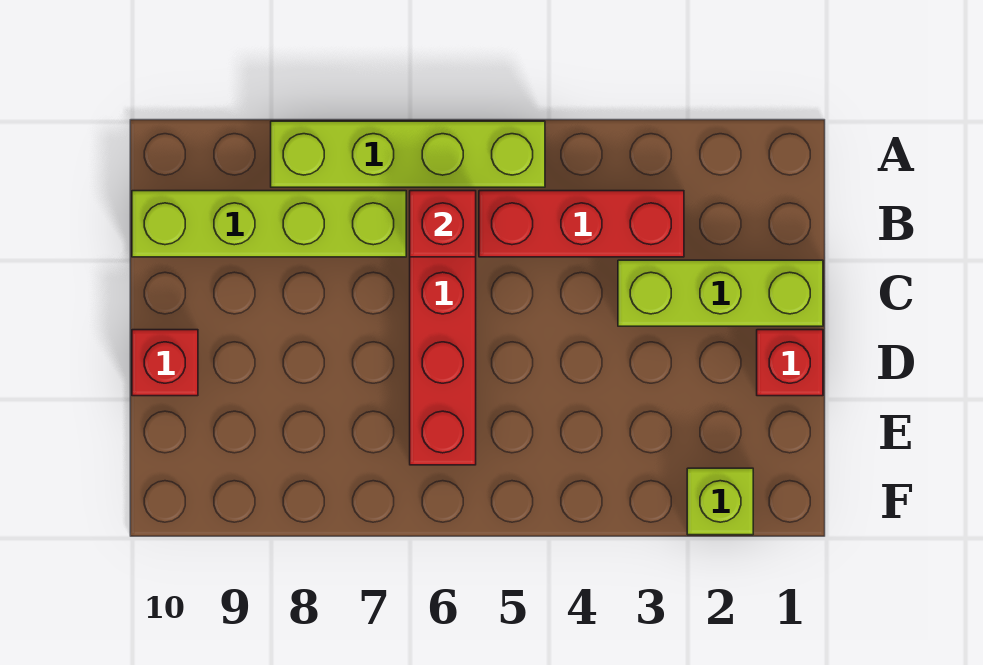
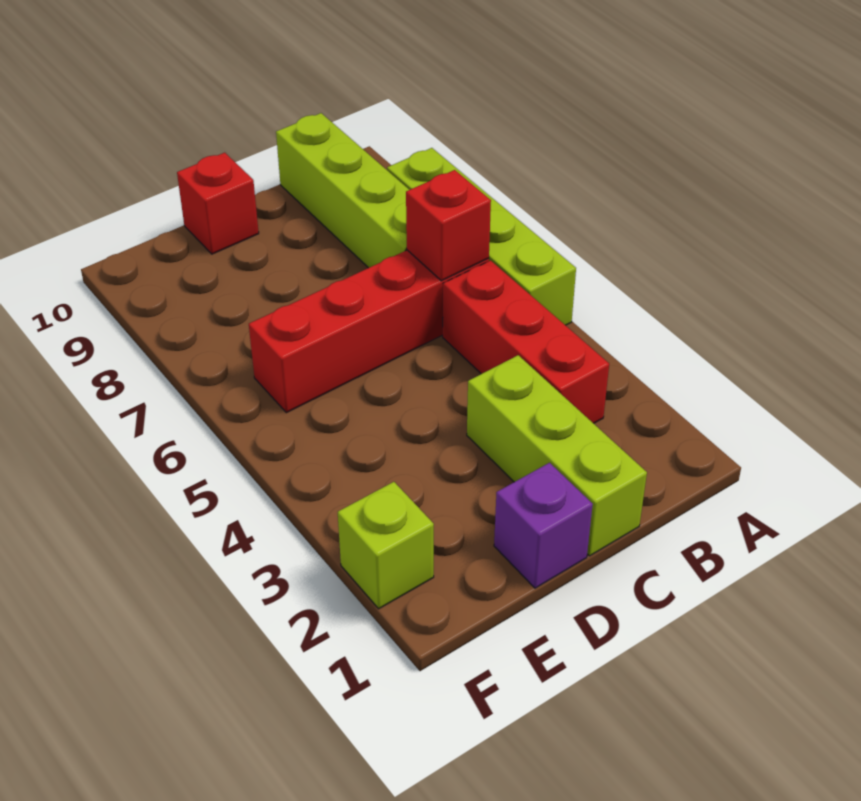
red brick D1 level 1 -> purple brick D1 level 1

